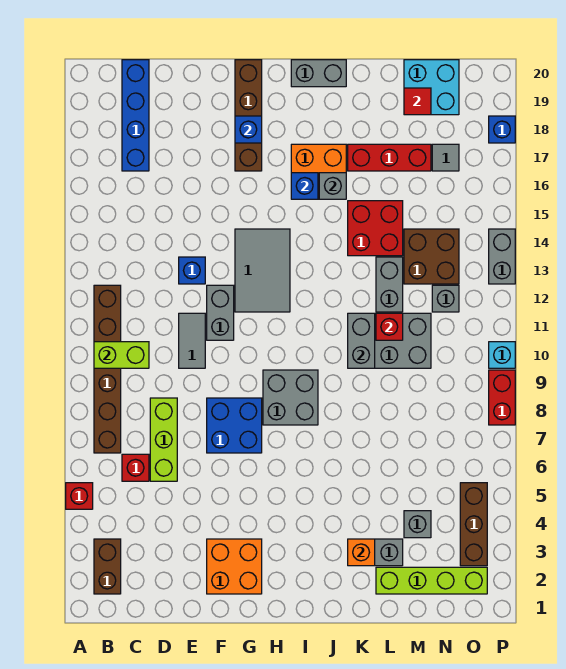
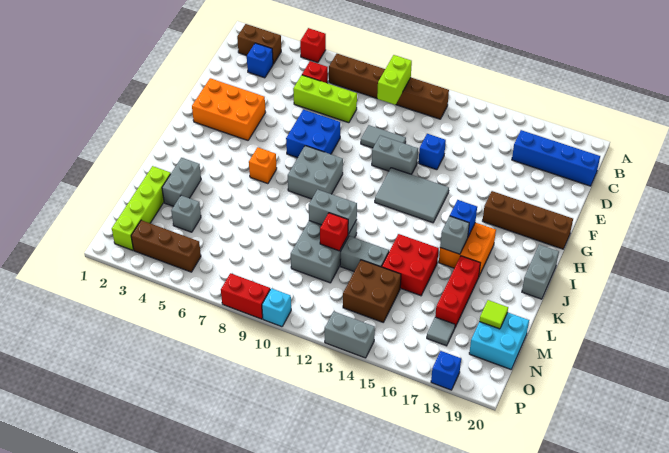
orange brick F2:G3 level 1 -> orange brick F2:G4 level 1
blue brick G18 level 2 -> blue brick C3 level 1
orange brick K3 level 2 -> orange brick I6 level 1
red tile M19 level 2 -> lime tile M19 level 2
grey brick N12 level 1 -> none

